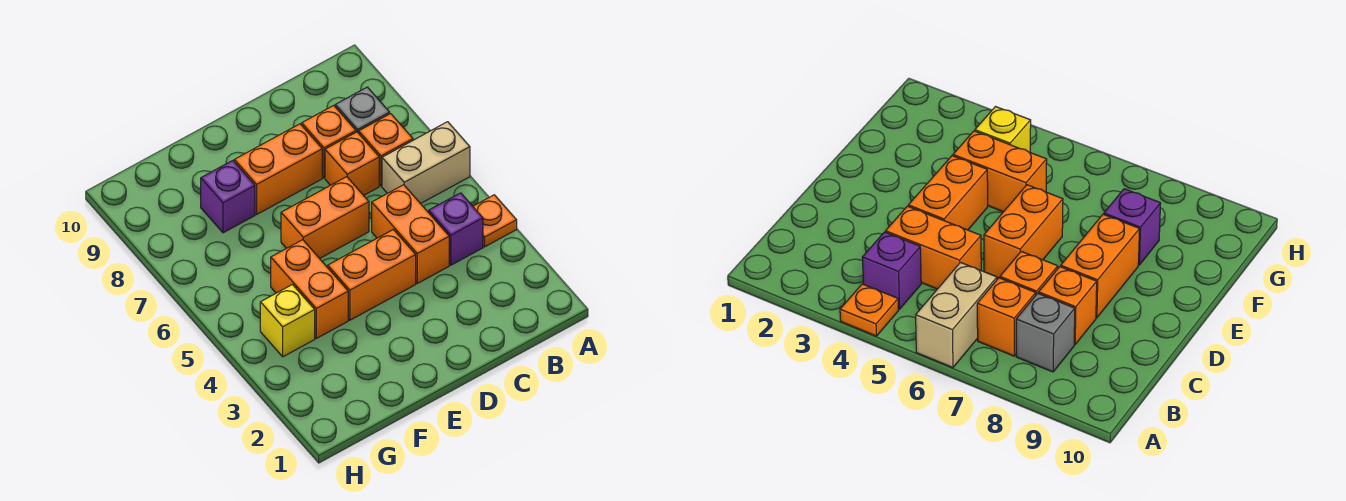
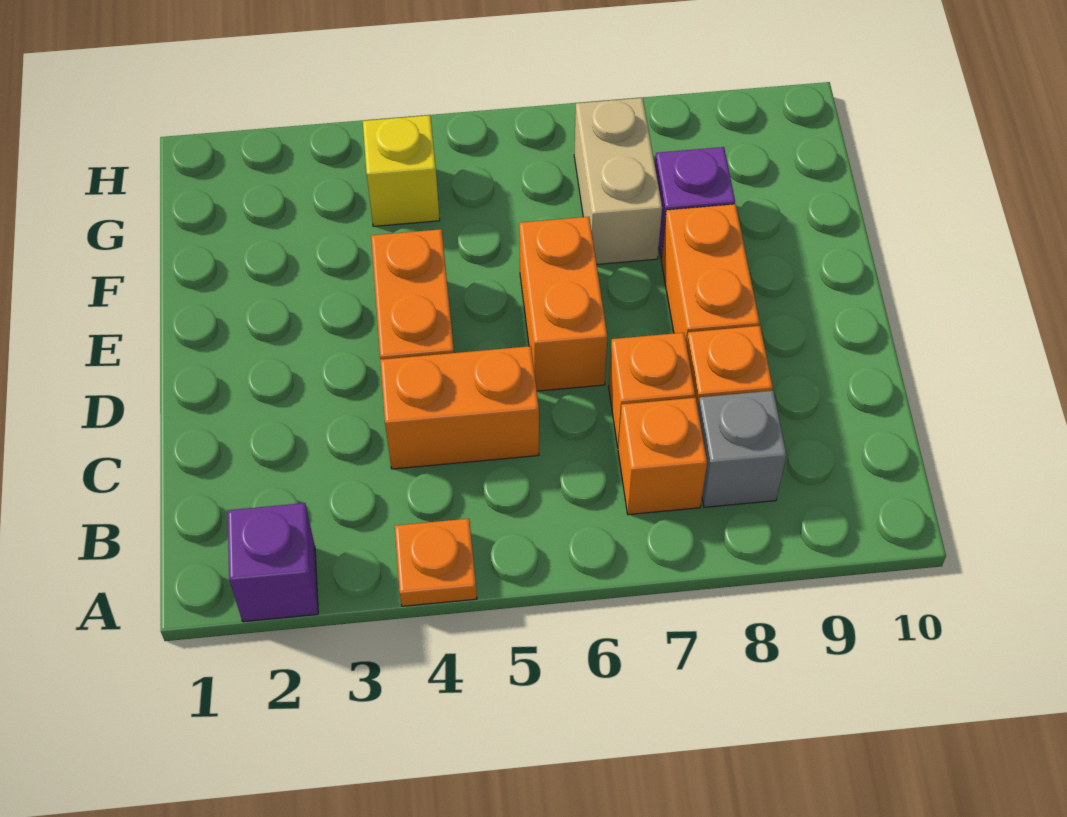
tan brick A6:B6 level 1 -> tan brick F7:G7 level 1
purple brick B4 level 1 -> purple brick A2 level 1
orange brick F4:F5 level 1 -> none

